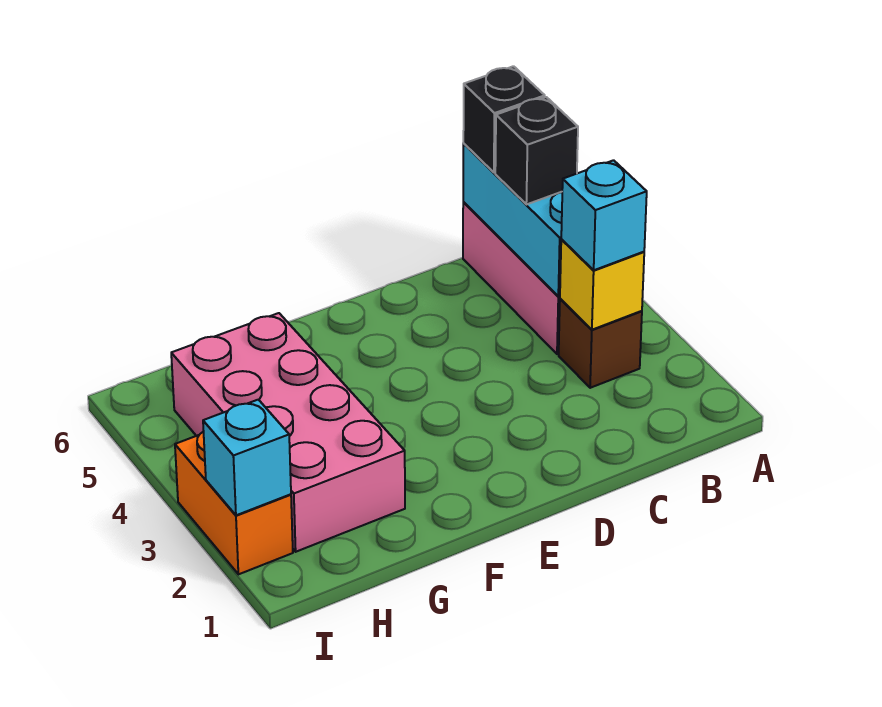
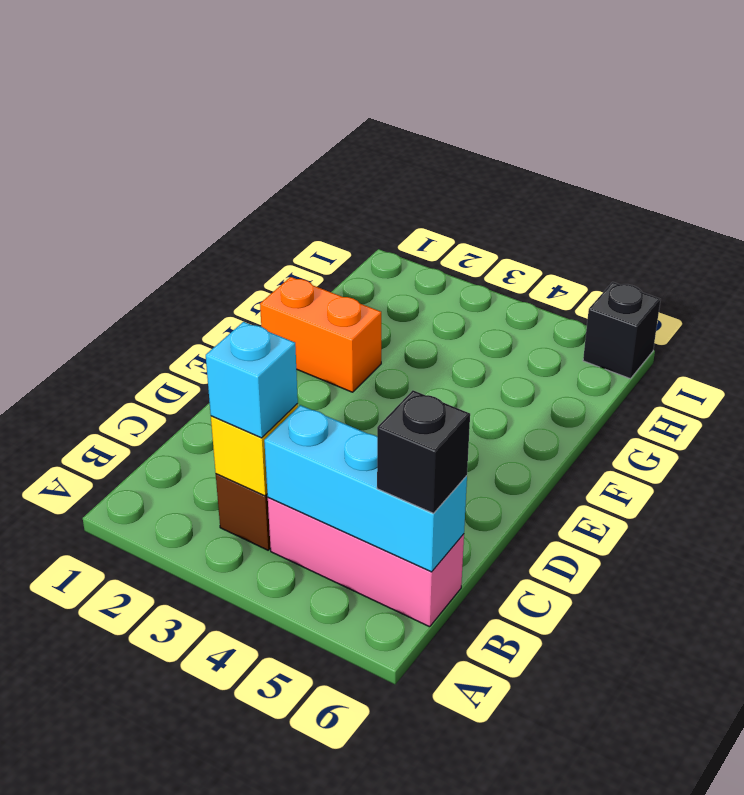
black brick B5 level 3 -> black brick I6 level 1
pink brick G2:H5 level 1 -> none
orange brick I2:I3 level 1 -> orange brick F1:F2 level 1
cyan brick I2 level 2 -> none

